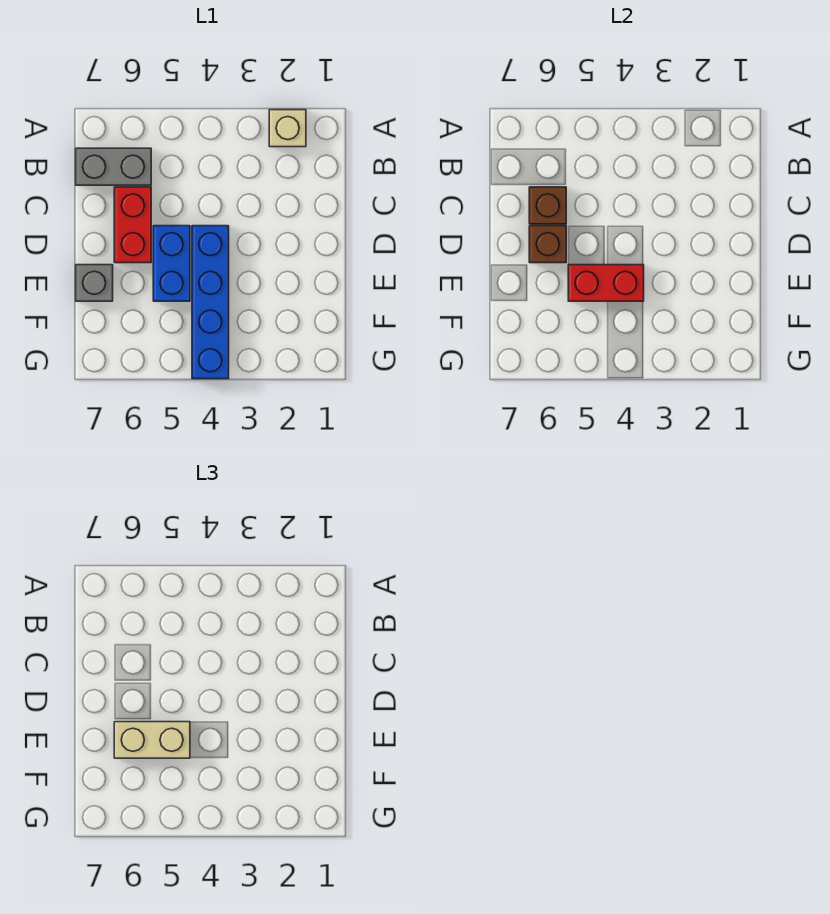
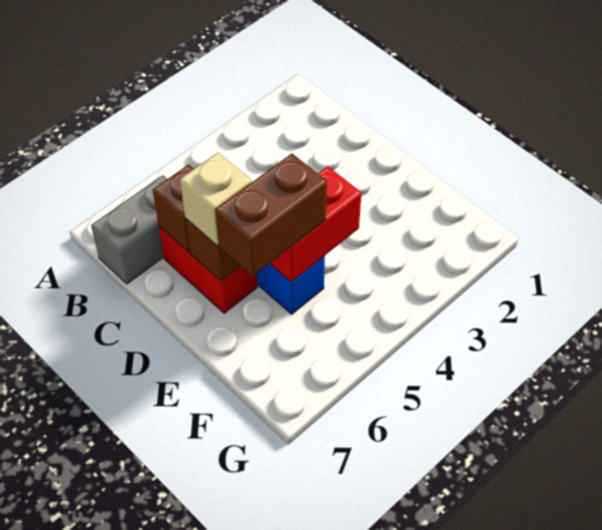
tan brick A2 level 1 -> tan brick D6 level 3
blue brick D4:G4 level 1 -> none
tan brick E5:E6 level 3 -> brown brick E5:E6 level 3
grey brick E7 level 1 -> none

